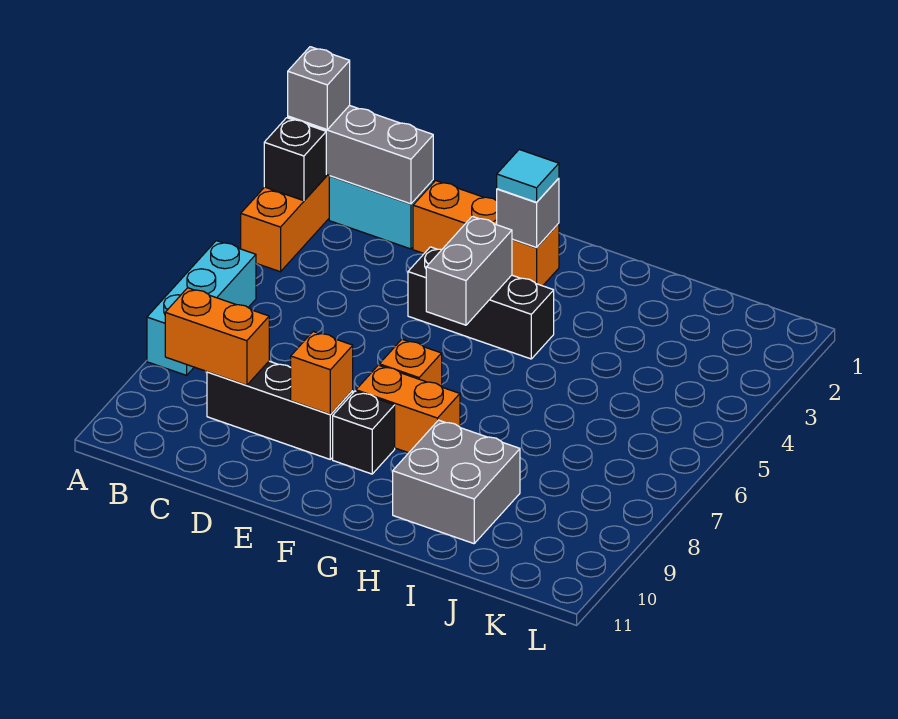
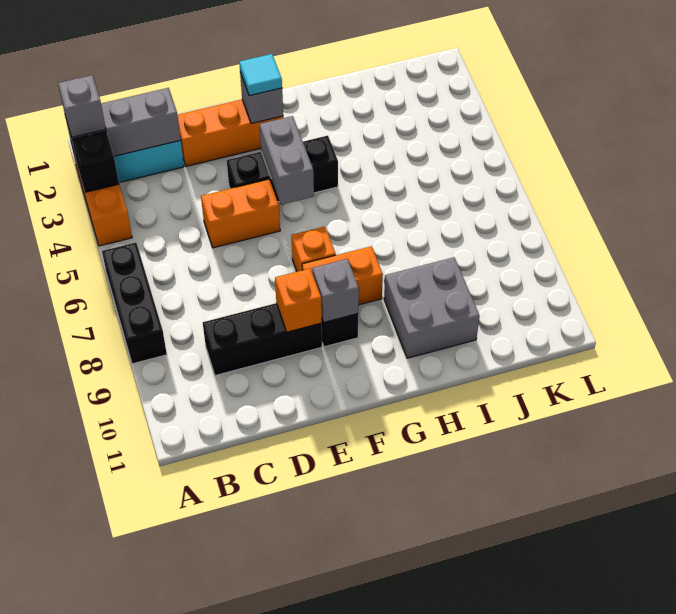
cyan brick A6:A8 level 1 -> black brick A6:A8 level 1
orange brick B9:C9 level 2 -> orange brick D5:E5 level 1
none -> grey brick F9 level 2

